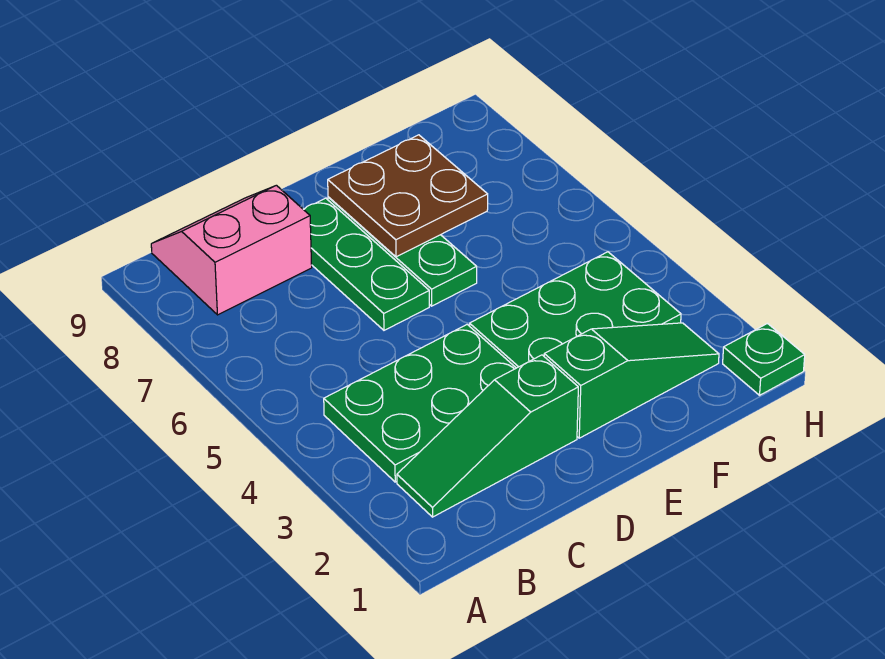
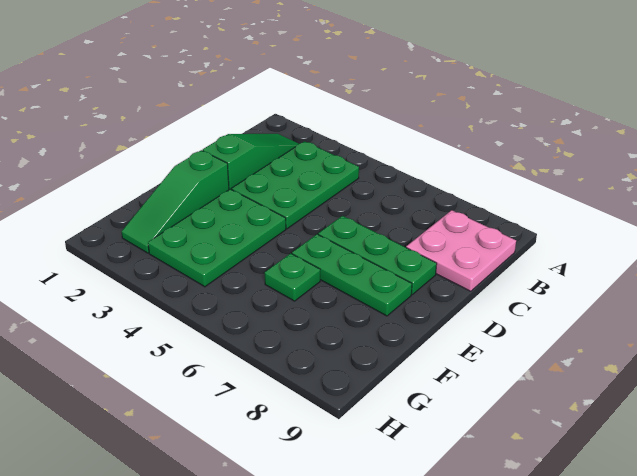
pink slope B8:C9 level 1 top 8 -> pink plate B8:C9 level 1
brown plate E7:F8 level 2 -> none
green plate H1 level 1 -> green plate F6 level 1

